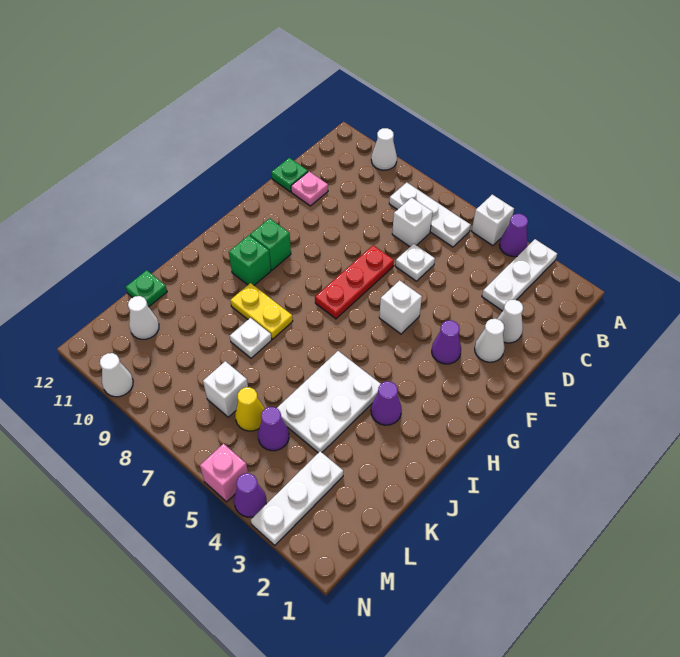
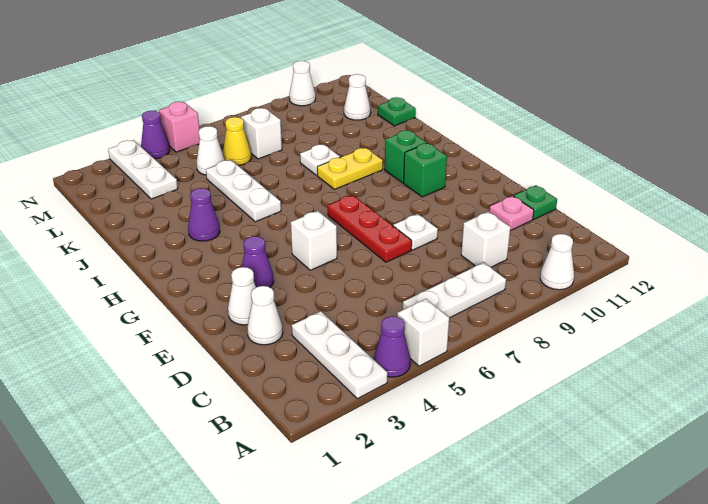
white brick C7 level 1 -> white brick C9 level 1
white plate D6 level 1 -> white plate E8 level 1
white plate I4:K5 level 1 -> white plate I5:K5 level 1
purple cone L5 level 1 -> white cone L5 level 1

